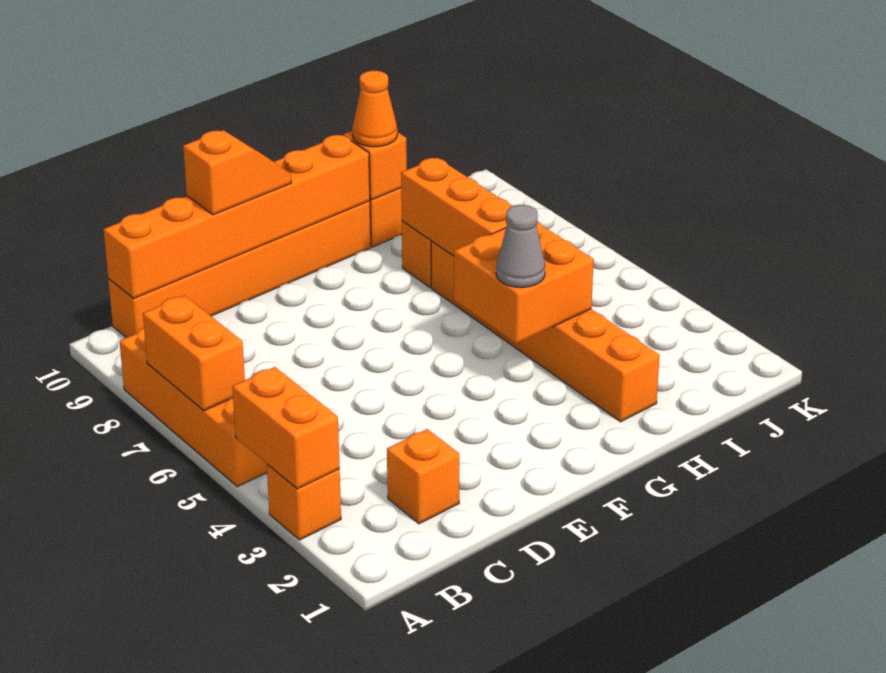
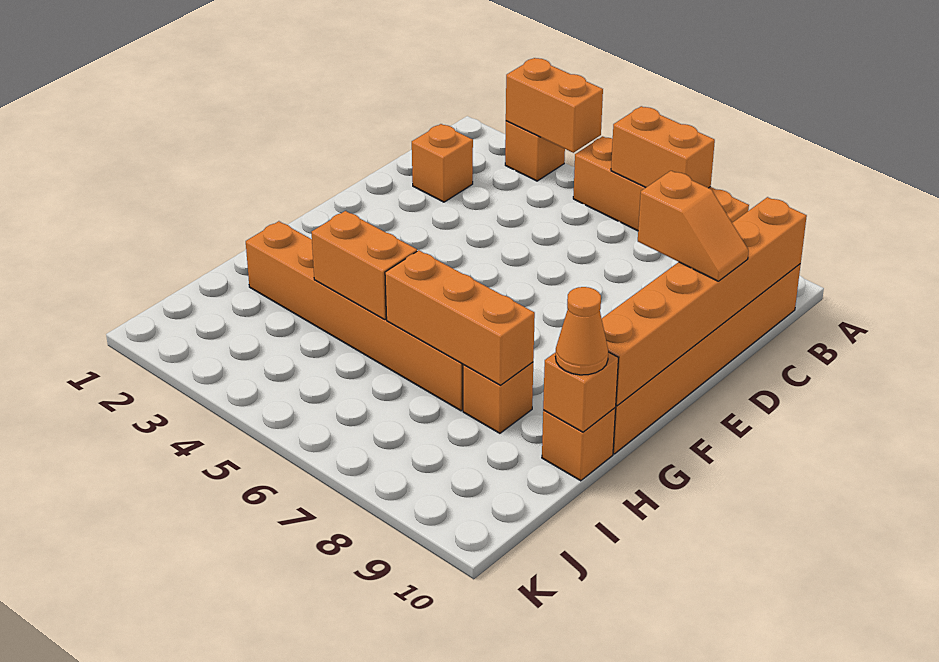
orange slope D10:E10 level 3 top D -> orange slope D9:D10 level 3 top 9
orange brick G4:H5 level 2 -> orange brick H4:H5 level 2
grey cone G4 level 3 -> none

